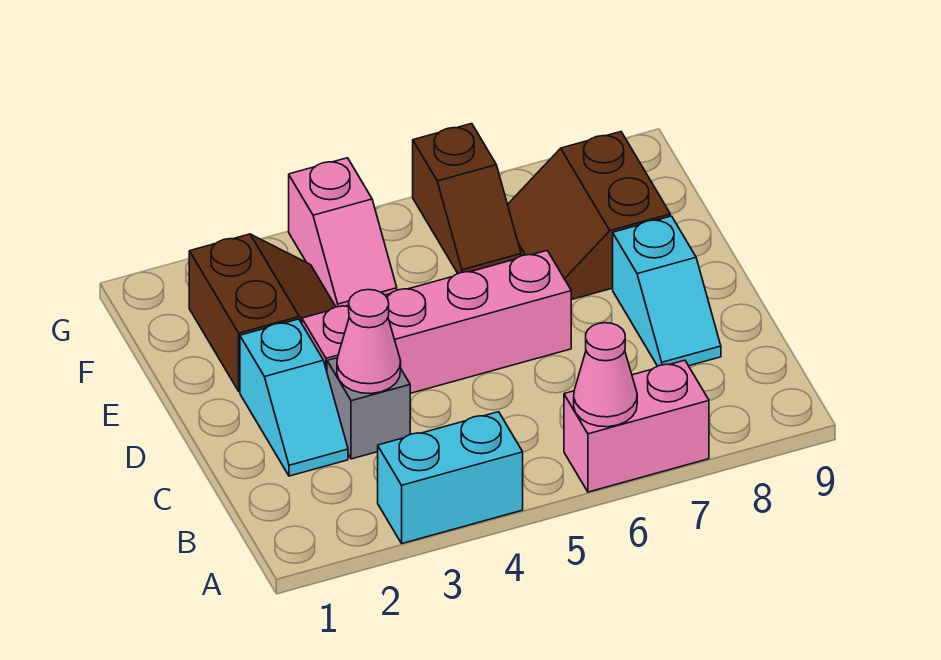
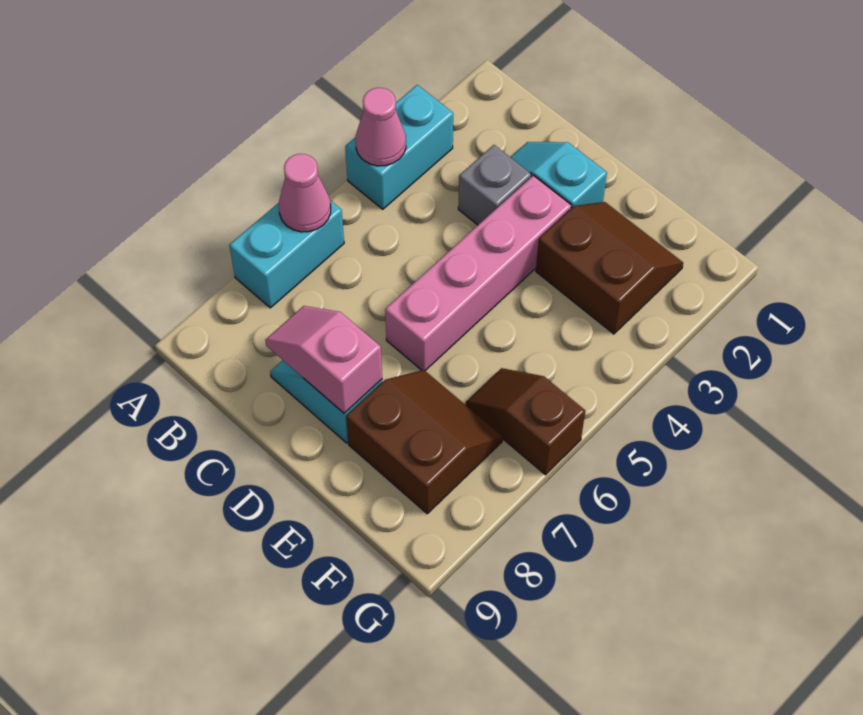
pink brick A6:A7 level 1 -> cyan brick A6:A7 level 1
pink cone C3 level 2 -> pink cone A4 level 2
brown slope E2:F3 level 1 top 2 -> brown slope E2:F3 level 1 top 3
pink slope F4:G4 level 1 top G -> pink slope C8:D8 level 2 top D

